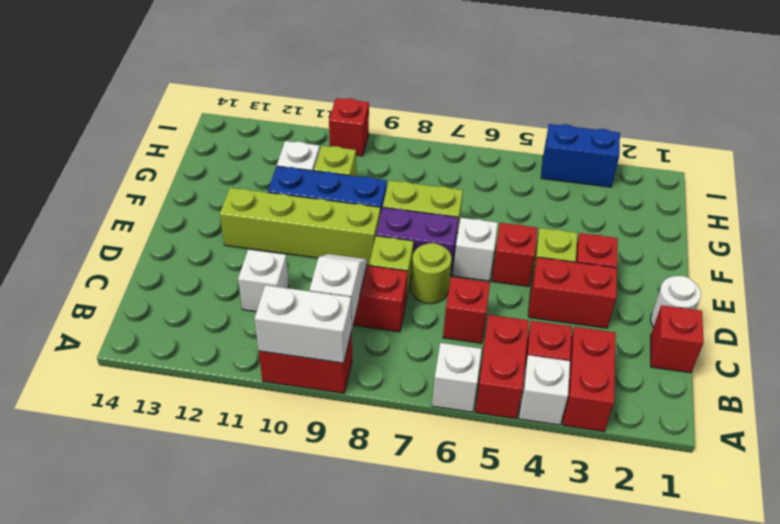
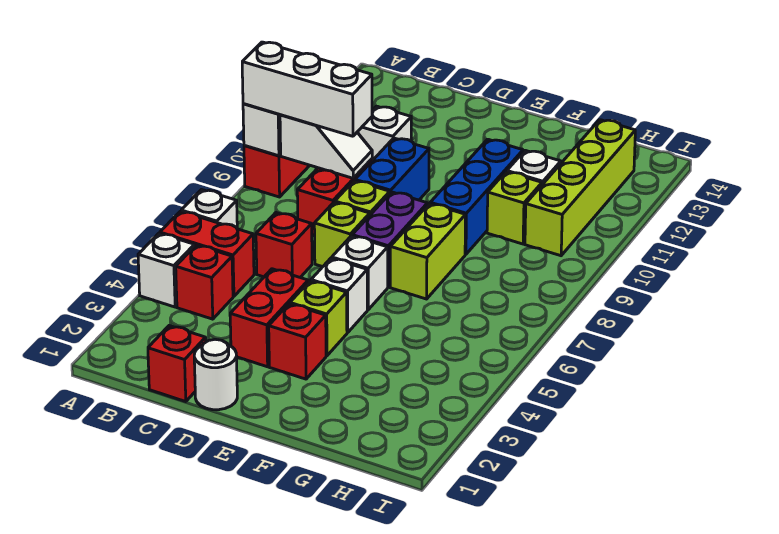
red brick A3:B3 level 1 -> none
none -> white brick A9:C9 level 3
lime round brick D7 level 1 -> lime brick D7 level 1
red brick E5 level 1 -> white brick E5 level 1
lime brick E9:E12 level 1 -> lime brick H10:H13 level 1
blue brick I3:I4 level 1 -> blue brick D9:D10 level 1
red brick I10 level 1 -> none

